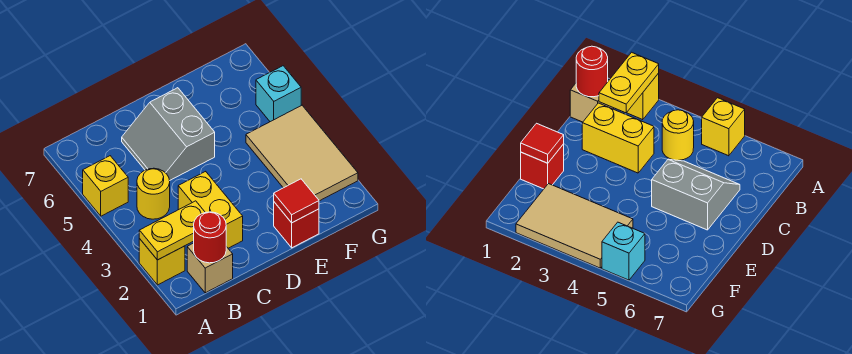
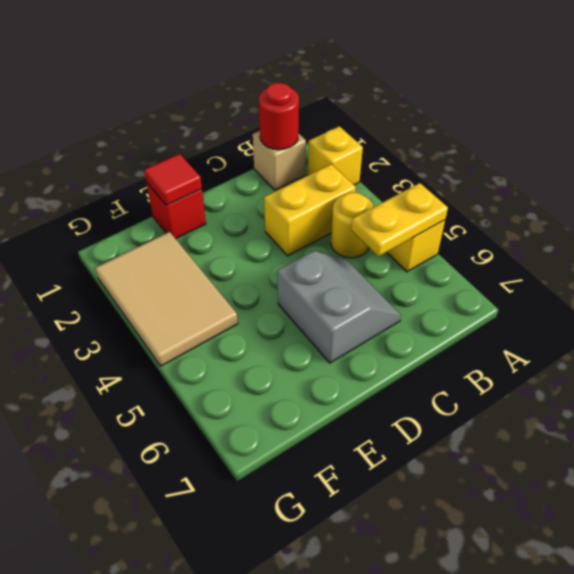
yellow plate A2:B2 level 2 -> yellow plate A5:B5 level 2
yellow brick C2:C3 level 1 -> yellow brick B3:C3 level 1
cyan brick G5 level 1 -> none

